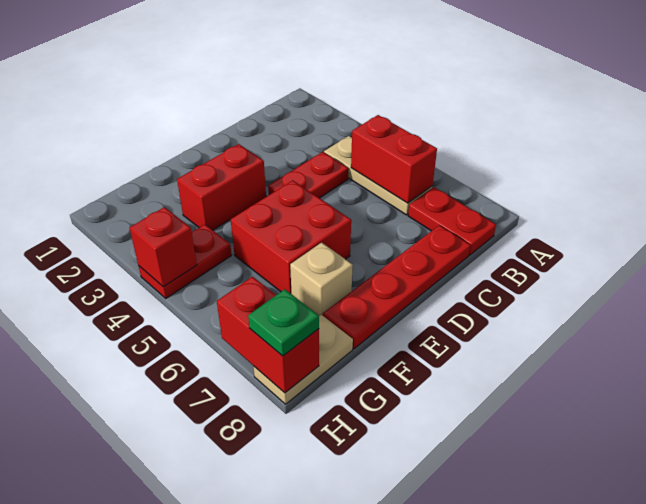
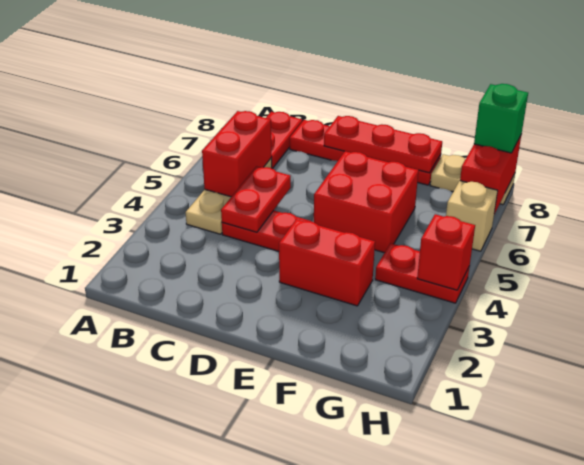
none -> red plate C4:C5 level 2
none -> red plate D8:F8 level 2
tan brick F7 level 1 -> tan brick H6 level 1
green plate H8 level 3 -> green brick H8 level 3

